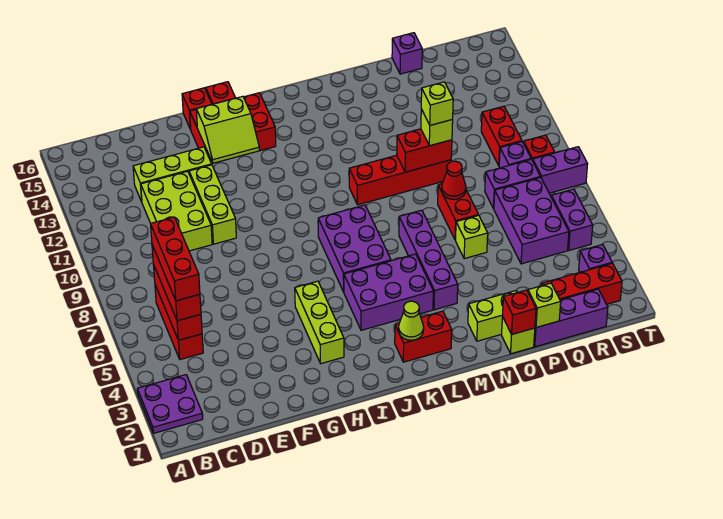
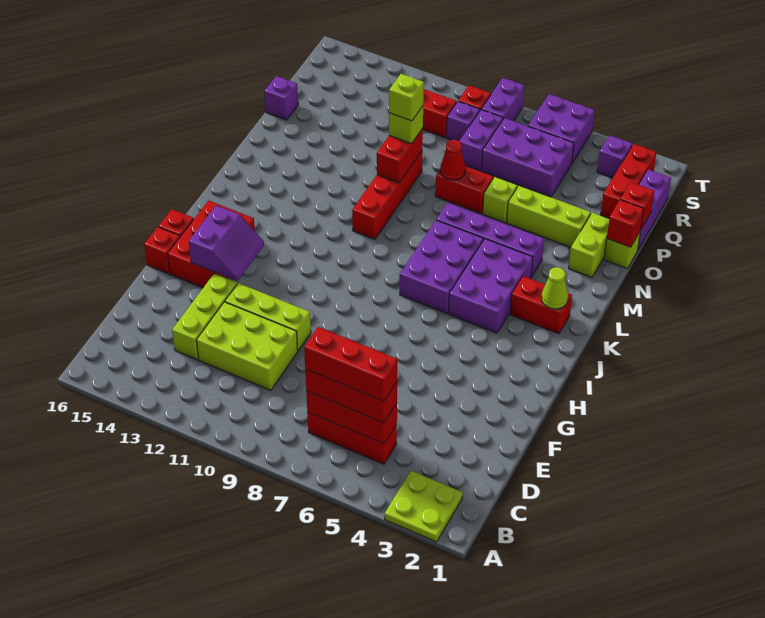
purple plate A2:B3 level 1 -> lime plate A2:B3 level 1
lime slope G13:H14 level 2 top 14 -> purple slope G13:H14 level 2 top 14
lime brick H3:H5 level 1 -> lime brick O3:O5 level 1
purple brick J6:K8 level 1 -> purple brick J6:L7 level 1
red brick K2:L2 level 1 -> red brick K2:K3 level 1
lime brick P1 level 2 -> red brick P1 level 2
purple brick S5:S6 level 1 -> purple brick S5:T6 level 1

